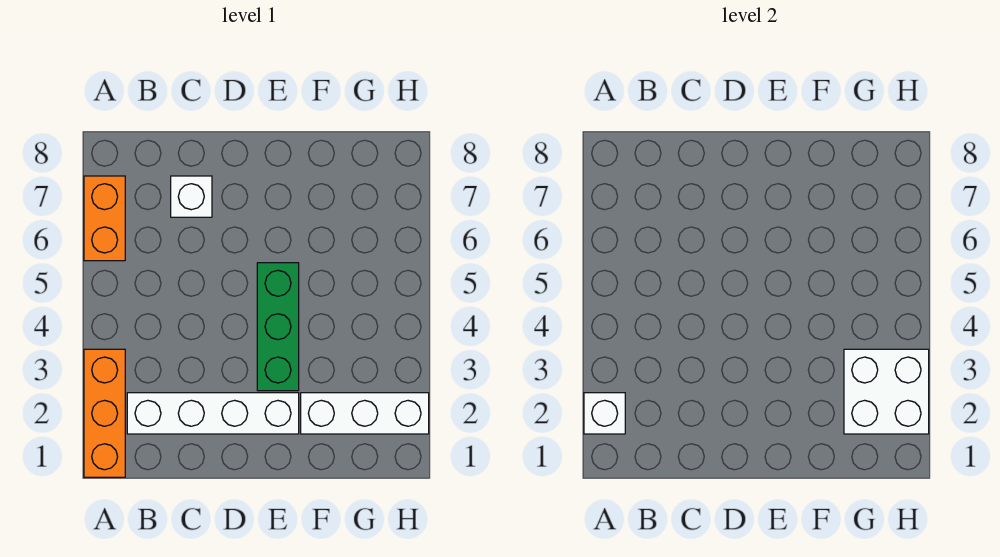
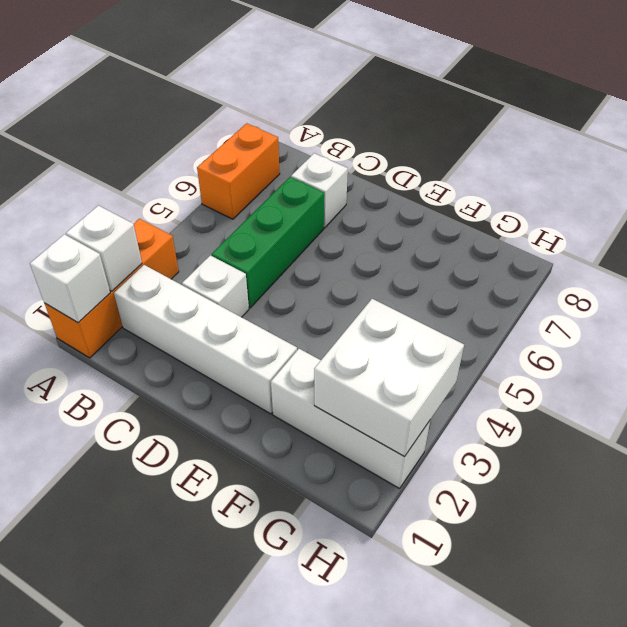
none -> white brick A1 level 2
none -> white brick C3 level 1
green brick E3:E5 level 1 -> green brick C4:C6 level 1

